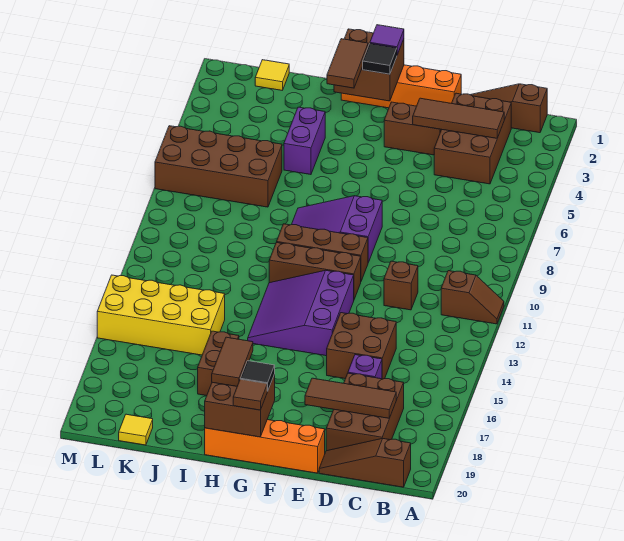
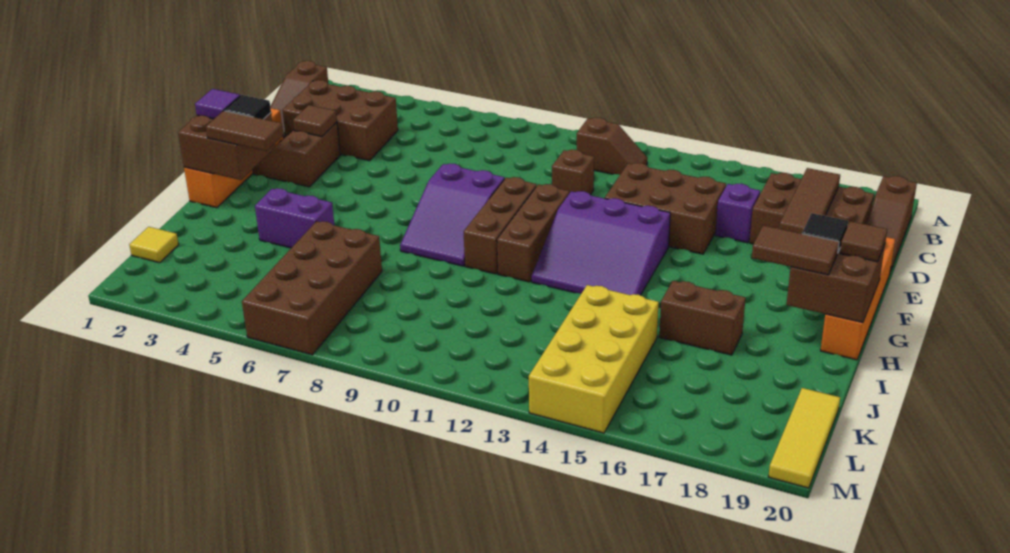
brown slope A11:B11 level 1 top B -> brown slope B11:B12 level 1 top 11
brown tile C3:E3 level 2 -> brown tile E3 level 2
brown brick D14:E15 level 1 -> brown brick D13:E15 level 1
yellow tile K20 level 1 -> yellow tile K20:M20 level 1

